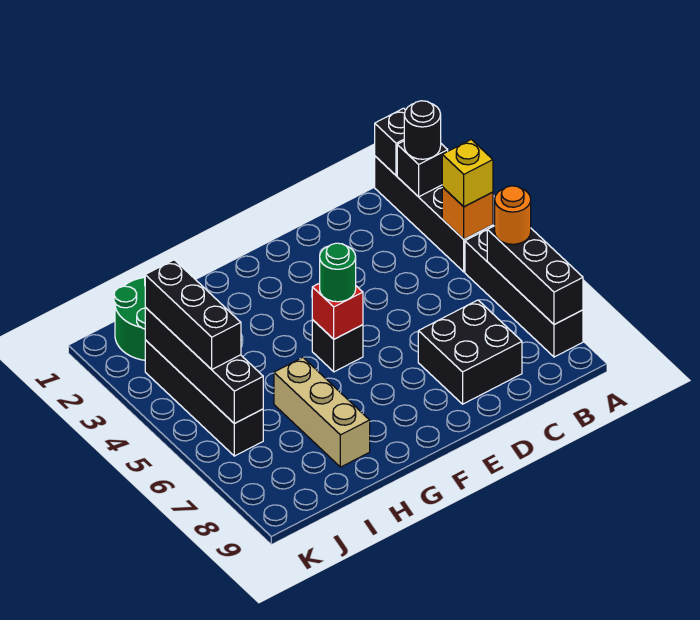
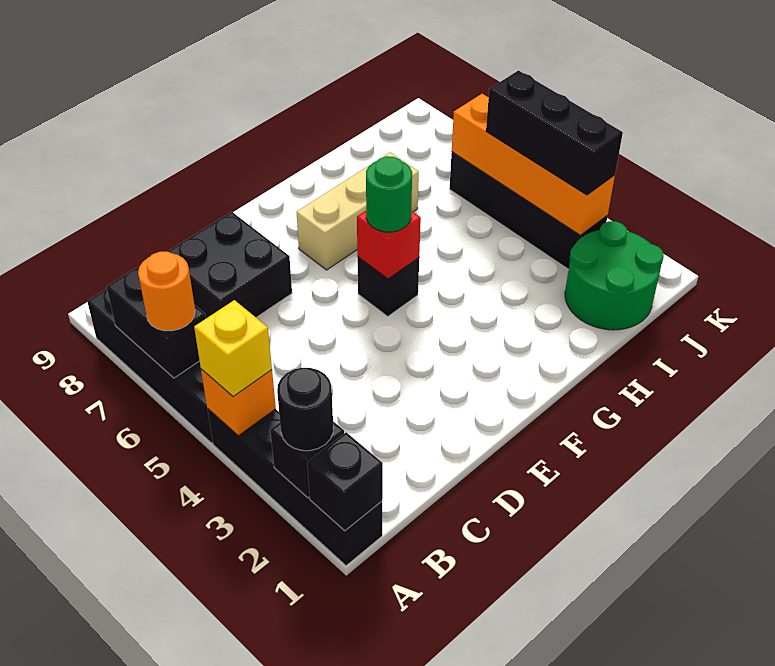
black brick A6:A8 level 2 -> black brick A6:A7 level 2
tan brick H6:H8 level 1 -> tan brick F7:H7 level 1
black brick J3:J6 level 2 -> orange brick J3:J6 level 2

